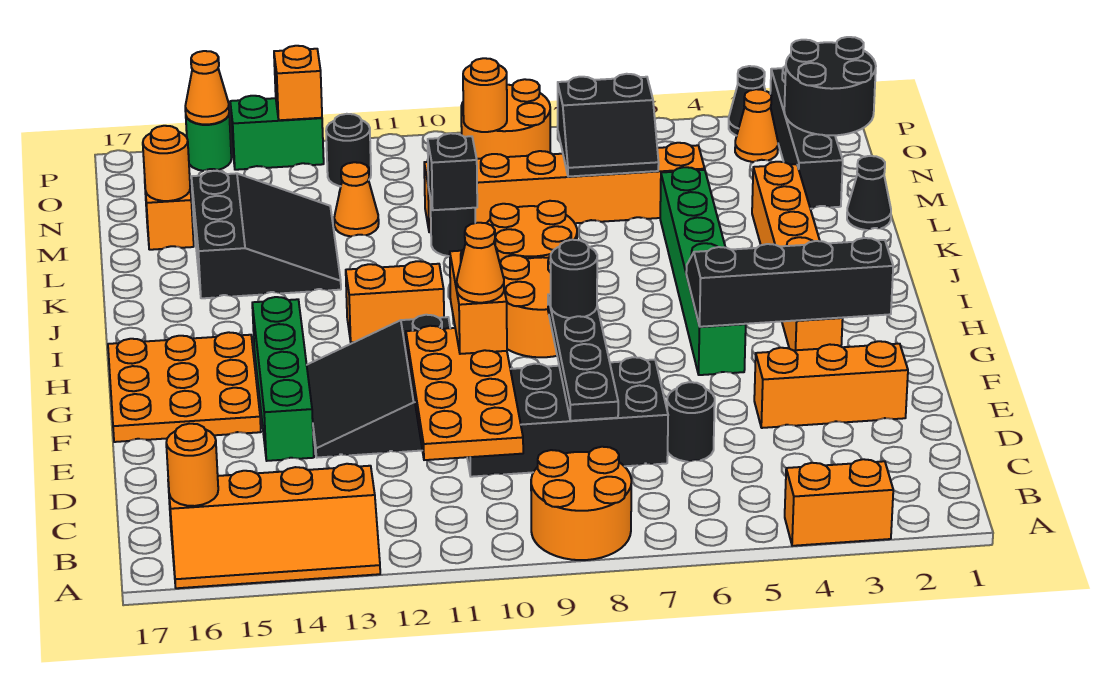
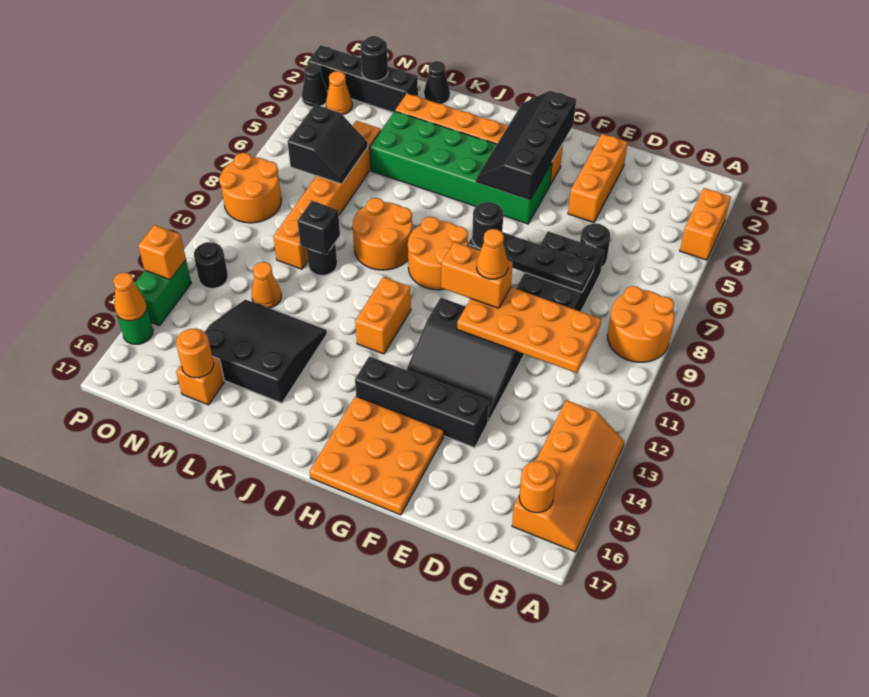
green brick E14:H14 level 1 -> black brick E14:H14 level 1
green brick G5:L5 level 1 -> green brick G4:L5 level 1
black round brick N1:O2 level 2 -> black round brick N2 level 2
orange round brick O9 level 2 -> none

